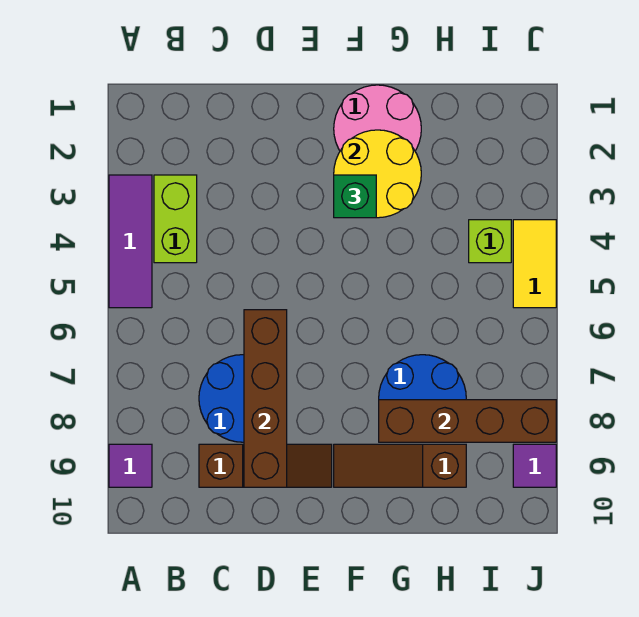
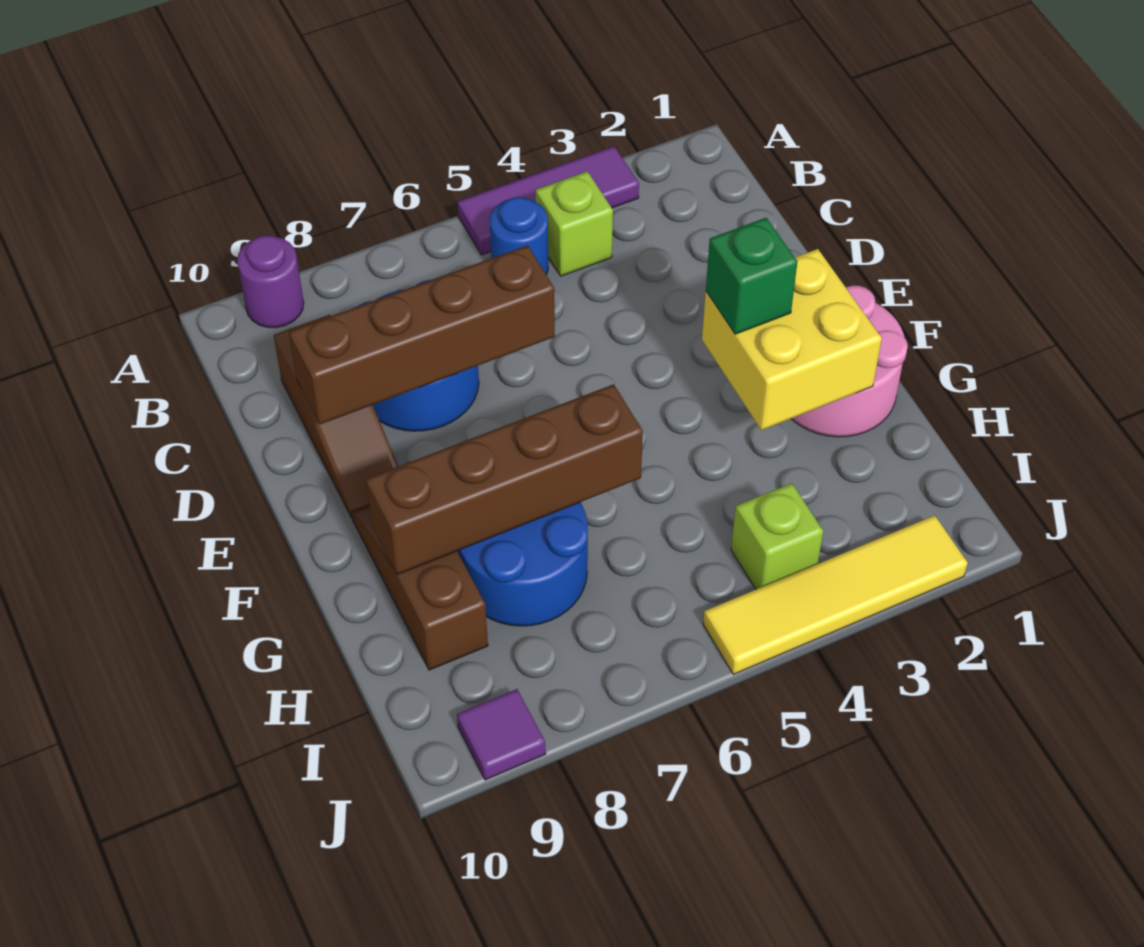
purple tile A9 level 1 -> purple round brick A9 level 1
lime brick B3:B4 level 1 -> lime brick B4 level 1
none -> blue round brick B5 level 1
yellow round brick F2:G3 level 2 -> yellow brick F2:G3 level 2
brown brick G8:J8 level 2 -> brown brick G6:G9 level 2
yellow tile J4:J5 level 1 -> yellow tile J2:J5 level 1

